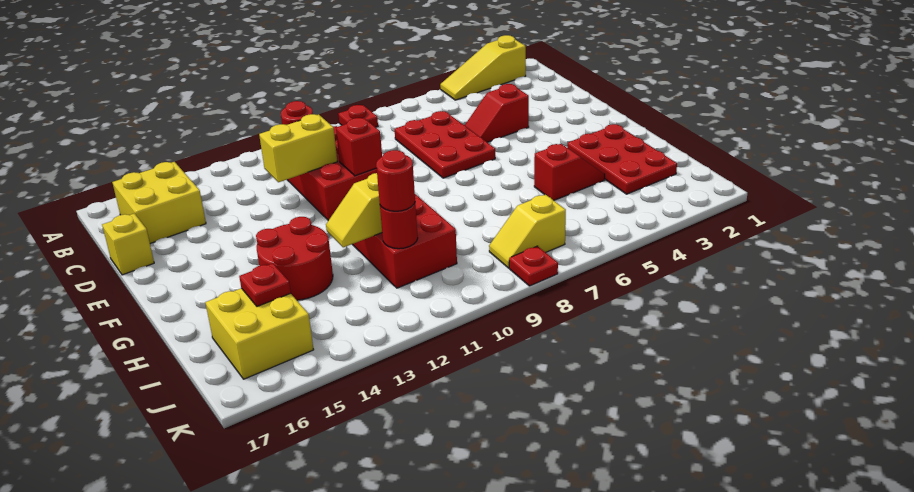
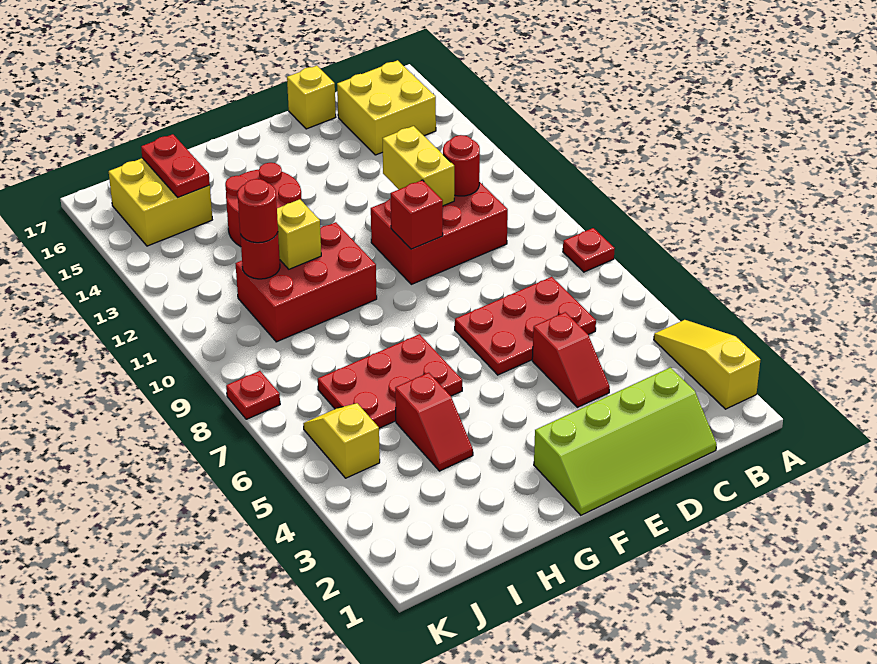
none -> lime slope C1:F2 level 1 top 2
red slope D4:D5 level 1 top 4 -> red slope D4:D5 level 1 top 5
red plate G2:I3 level 1 -> red plate G6:I7 level 1
red plate I15 level 2 -> red plate I15:I16 level 2
yellow slope J7:J8 level 1 top 7 -> yellow slope J5:J6 level 1 top 5

